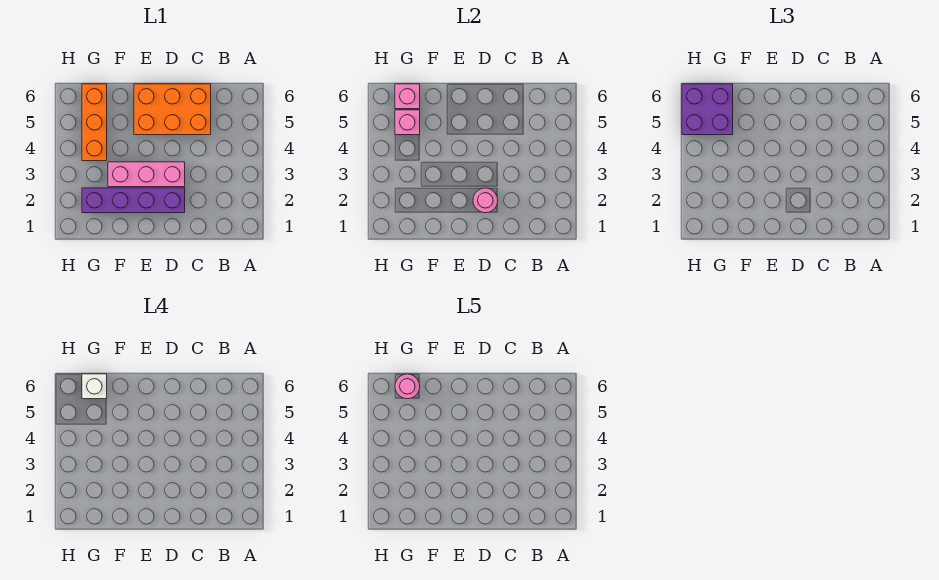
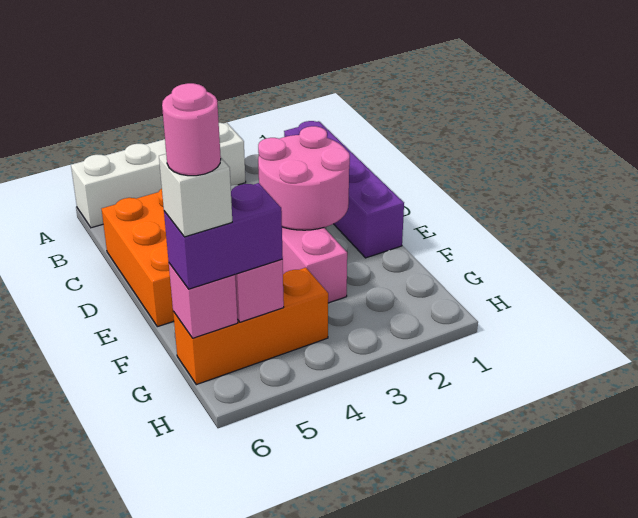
none -> white brick A3:A6 level 1
purple brick D2:G2 level 1 -> purple brick B1:E1 level 1
pink round brick D2 level 2 -> pink round brick D2:E3 level 2
purple brick G5:H6 level 3 -> purple brick G5:G6 level 3

